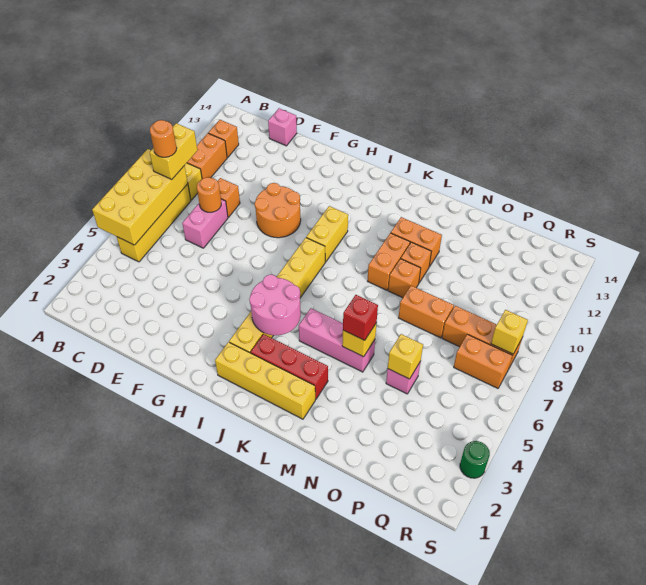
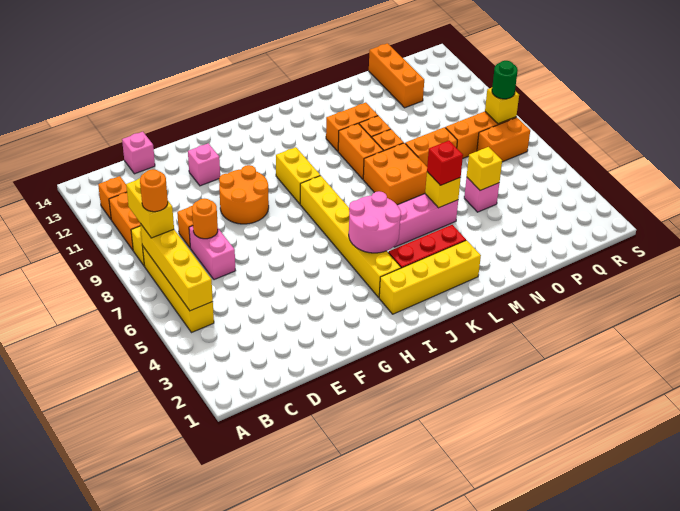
yellow brick A5:B8 level 2 -> yellow brick B5:B8 level 2
none -> pink brick F12 level 1
none -> orange brick L7:M8 level 1
none -> orange brick P12:P14 level 1
green round brick S3 level 1 -> green round brick R8 level 3

